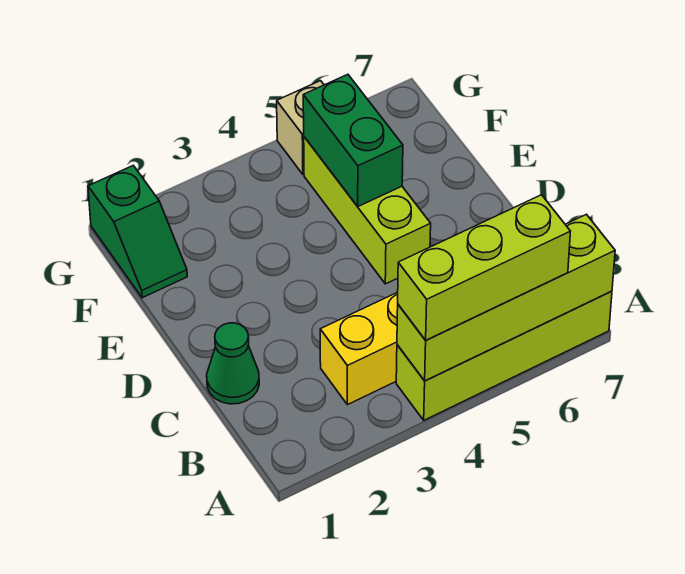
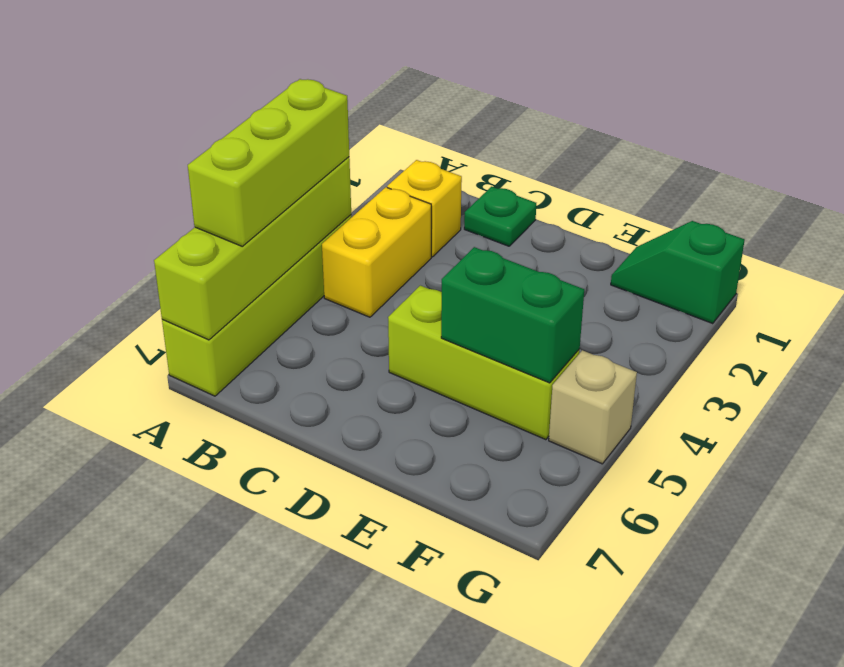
none -> yellow brick B2 level 1
green cone C1 level 1 -> green plate C1 level 1

